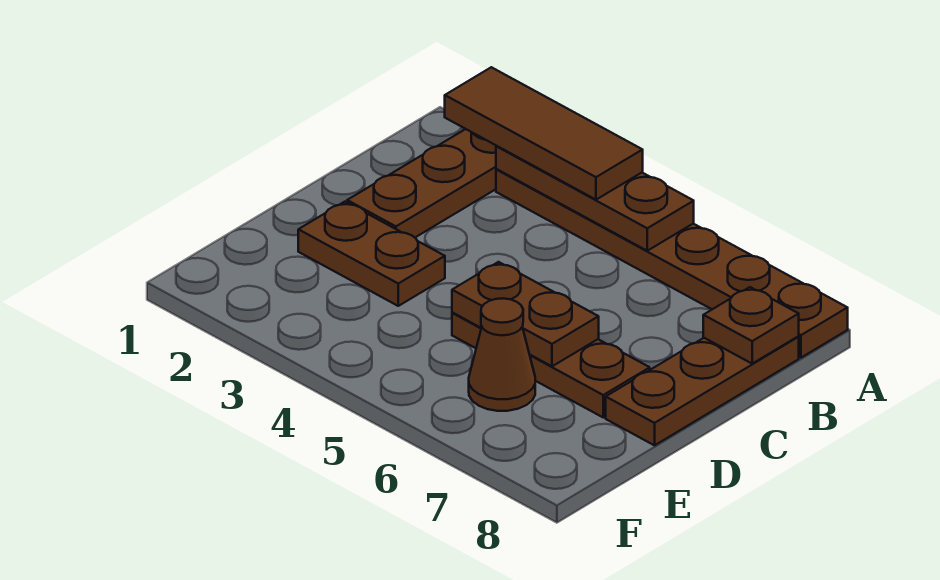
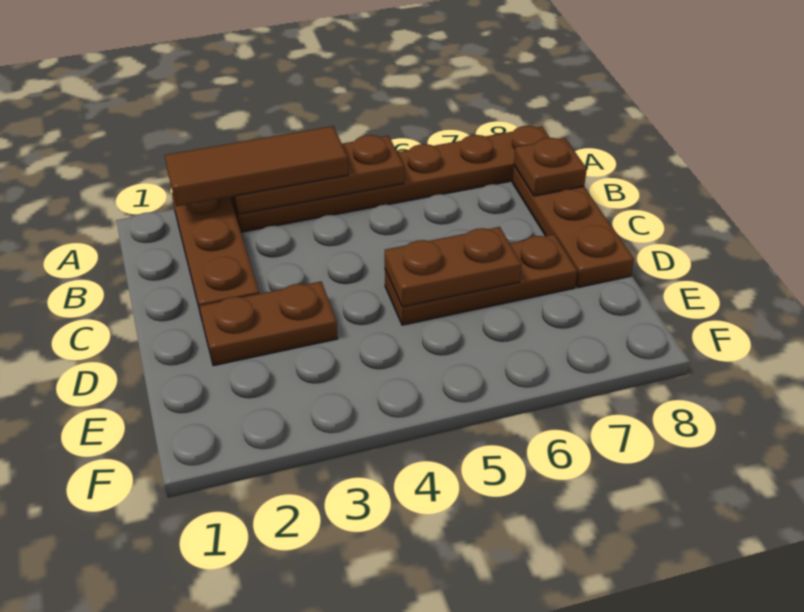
brown cone E6 level 1 -> none

